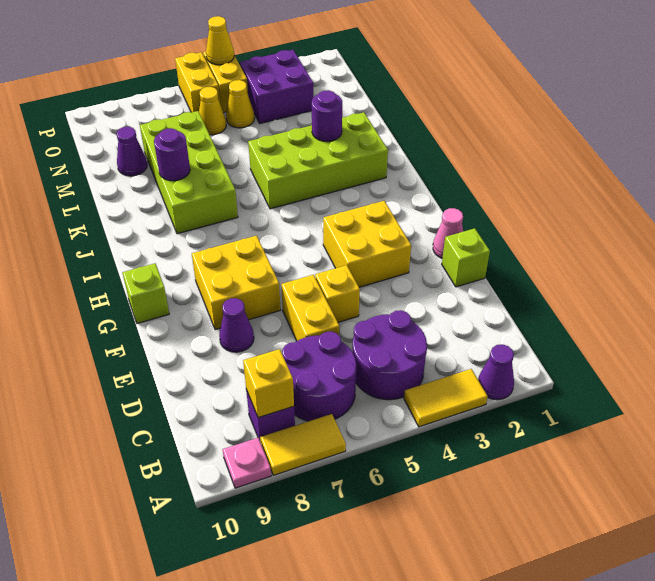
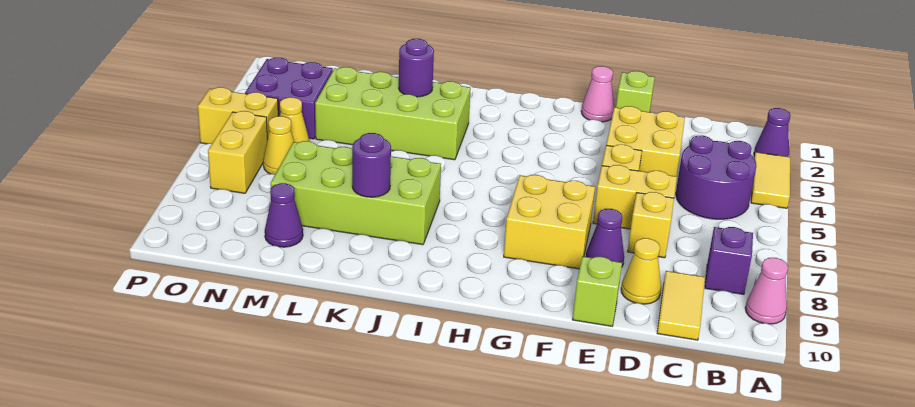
yellow tile A7:A8 level 1 -> yellow tile C9:C10 level 1
pink plate A9 level 1 -> pink cone A9 level 1
purple round brick B6:C7 level 1 -> none
yellow brick B8 level 2 -> yellow brick D7 level 1
yellow brick F3:G4 level 1 -> yellow brick D3:E4 level 1
lime brick G10 level 1 -> lime brick E10 level 1
lime brick J2:K5 level 1 -> lime brick J3:M4 level 1
yellow brick O6:P6 level 1 -> yellow brick O6:O7 level 1
yellow cone P5 level 2 -> yellow cone D9 level 1

